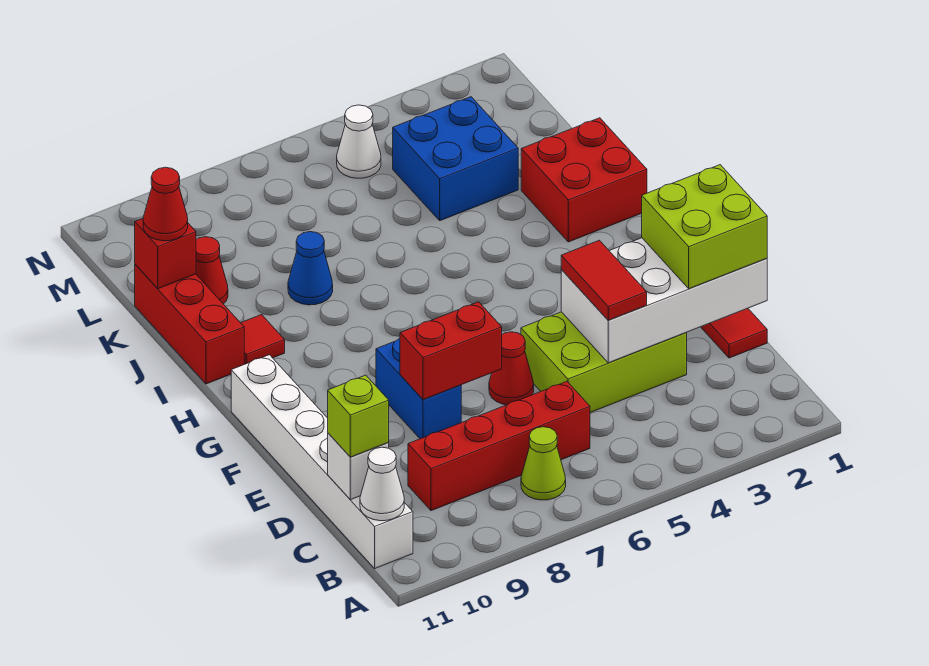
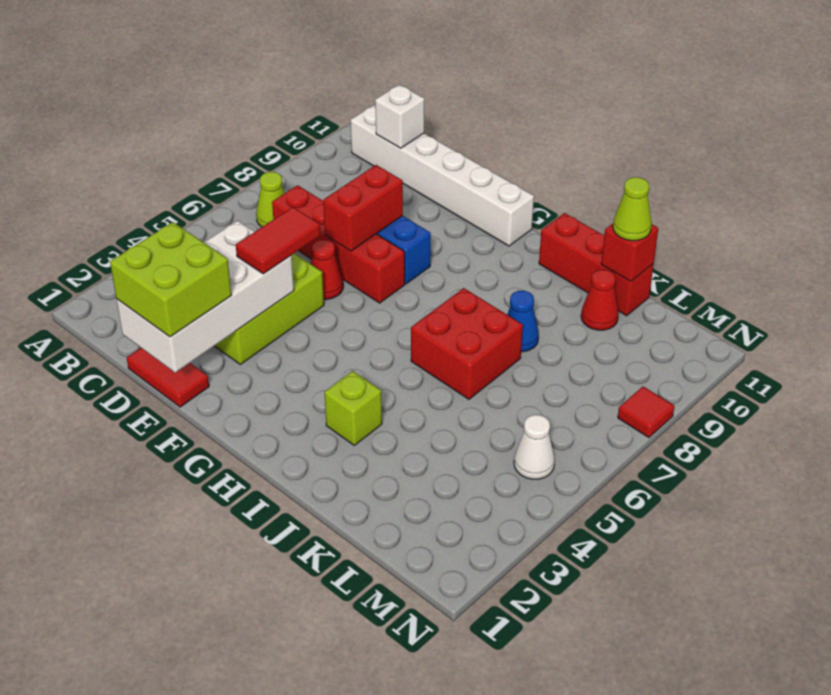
white cone B11 level 2 -> none
red brick C6:C9 level 1 -> red brick C7:F7 level 1
lime brick C11 level 3 -> lime brick I3 level 1
red tile D4:E4 level 3 -> red tile E4:E5 level 3
red brick I1:J2 level 1 -> red brick I6:J7 level 1
red tile I10 level 1 -> red tile N8 level 1
blue brick K3:L4 level 1 -> none
red cone K11 level 3 -> lime cone K11 level 3

